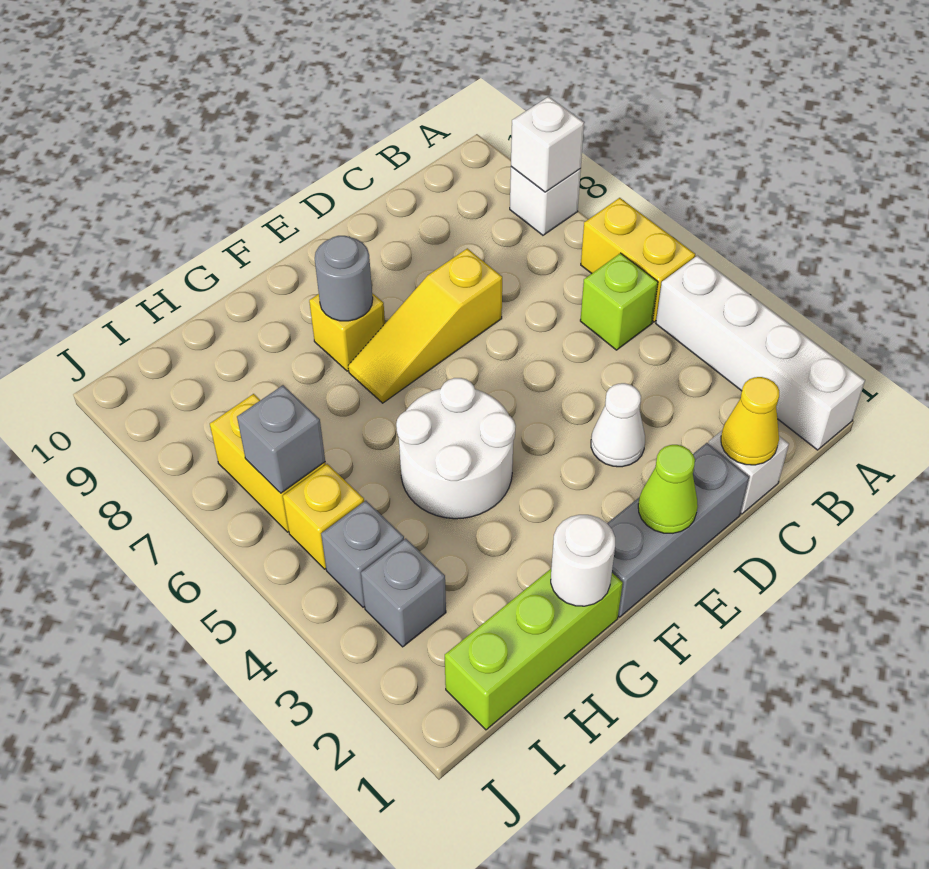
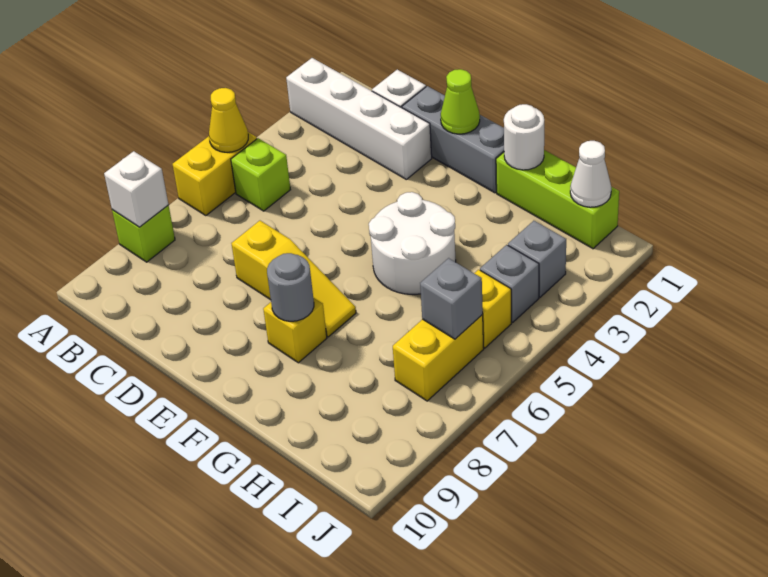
white brick A1:A4 level 1 -> white brick A2:D2 level 1
white brick A8 level 1 -> lime brick A8 level 1
yellow cone C1 level 2 -> yellow cone A5 level 2
white cone D3 level 1 -> white cone I1 level 2

